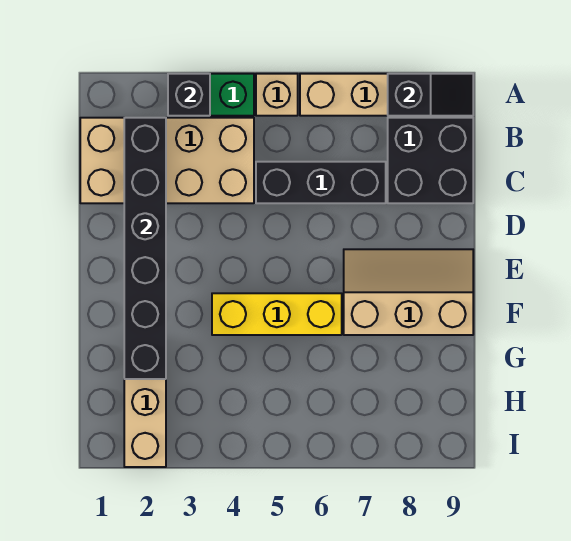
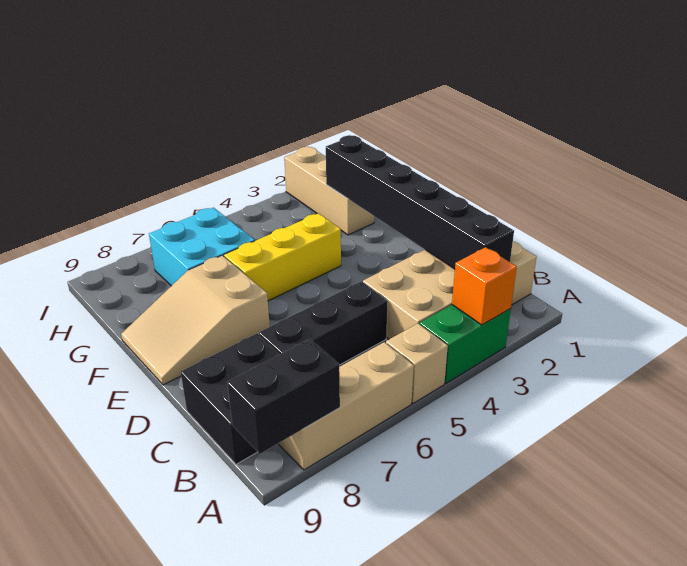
black brick A3 level 2 -> orange brick A3 level 2
black slope A8:A9 level 2 top 8 -> black brick A8:A9 level 2
tan slope E7:F9 level 1 top F -> tan slope E7:F9 level 1 top 7
none -> cyan brick G6:H7 level 1

